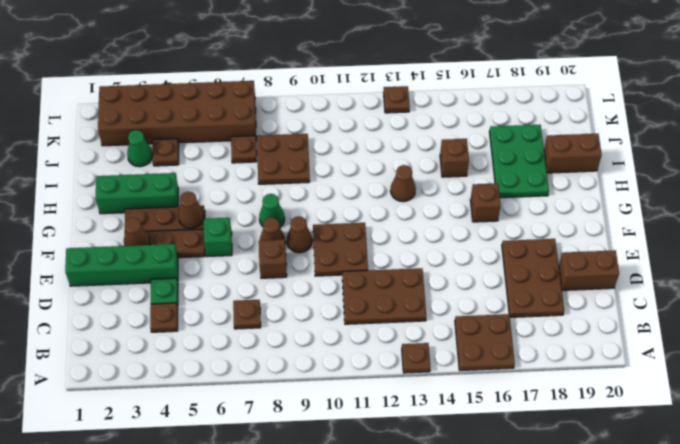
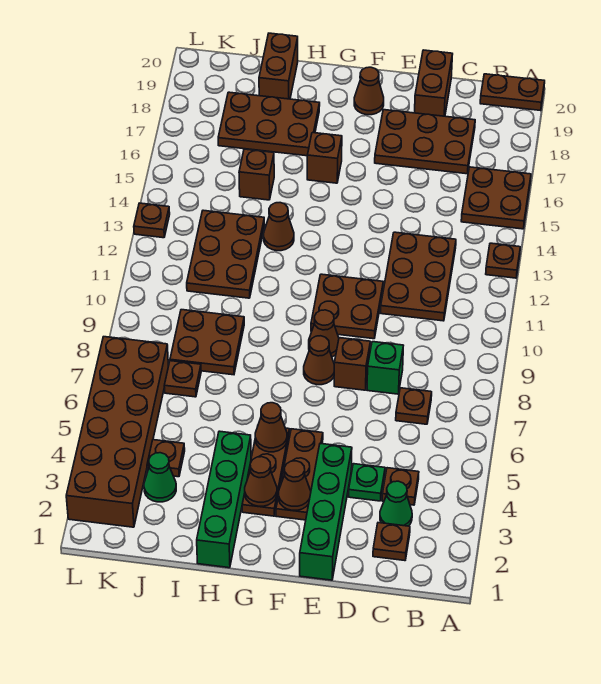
none -> brown plate A20:B20 level 1
none -> brown plate C2 level 1
green brick F6 level 1 -> green brick D8 level 1
none -> brown cone F19 level 1
none -> brown cone G3 level 2
green cone G8 level 1 -> green cone C3 level 1
green brick H2:H4 level 1 -> green brick H1:H4 level 1
green plate H17:J18 level 1 -> brown plate H17:J18 level 1
none -> brown plate I11:J13 level 1

